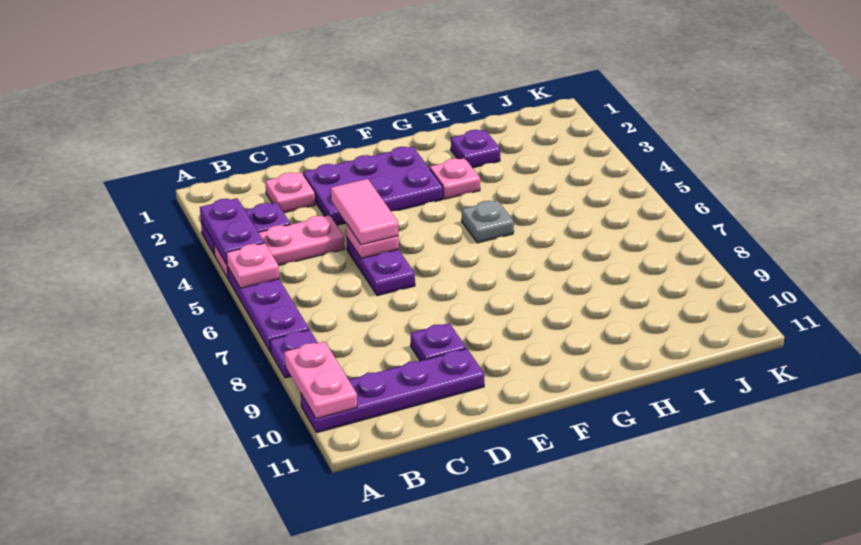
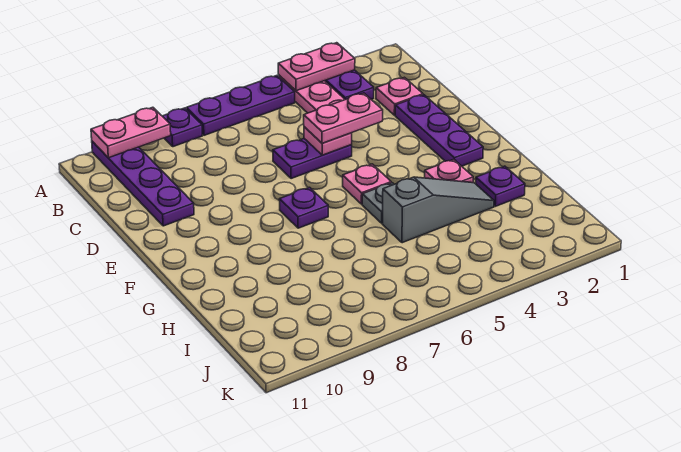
purple plate A3:A4 level 2 -> pink plate A3:A4 level 2
pink plate A5 level 2 -> pink plate F5 level 1
purple plate D2:F3 level 1 -> purple plate D2:F2 level 1
pink tile D4:D5 level 3 -> pink plate D4:D5 level 3
purple plate D9 level 1 -> purple plate F7 level 1
none -> grey slope H3:H5 level 1 top 5

